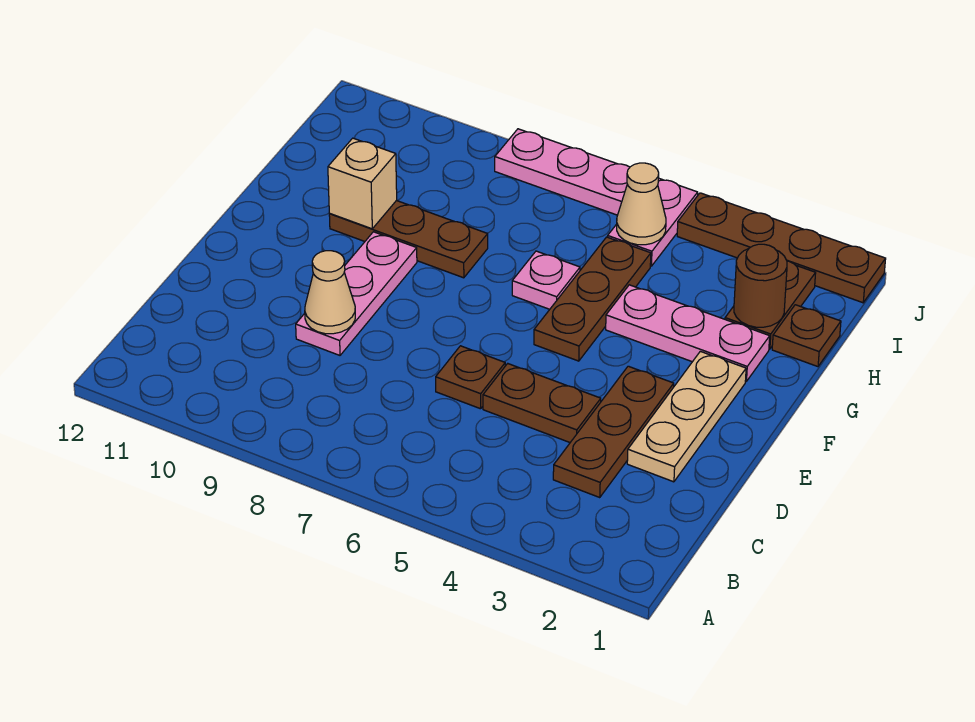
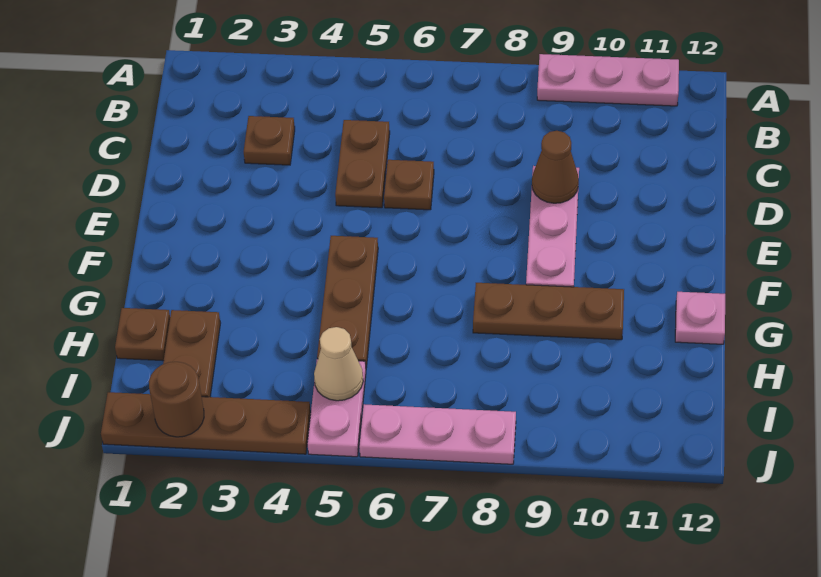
brown plate C3:E3 level 1 -> brown plate C3 level 1
tan plate D2:F2 level 1 -> none
brown plate D4:D5 level 1 -> brown plate C5:D5 level 1
tan cone D9 level 2 -> brown cone D9 level 2
pink plate G2:G4 level 1 -> pink plate A9:A11 level 1
pink plate G6 level 1 -> pink plate G12 level 1
tan brick G10 level 2 -> none
brown round brick H2 level 2 -> brown round brick J2 level 2

